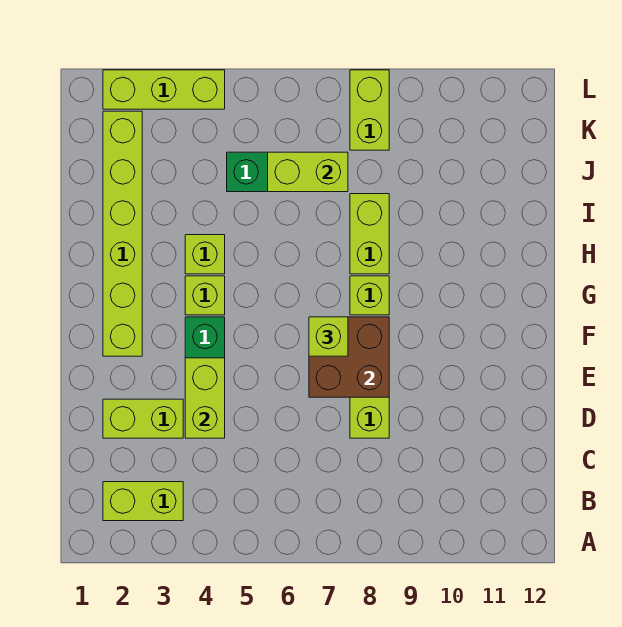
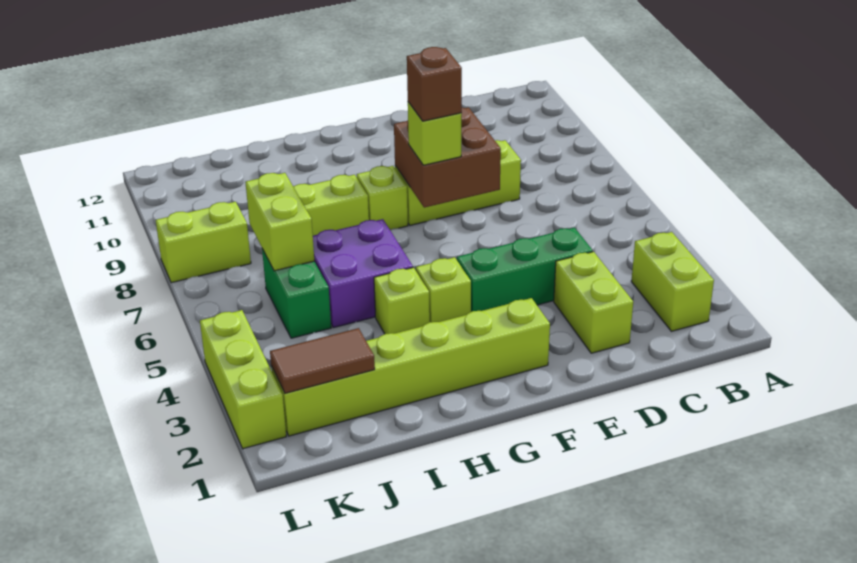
lime brick D4:E4 level 2 -> none
none -> brown brick F7 level 4
none -> purple brick H5:I6 level 1
none -> brown tile J2:K2 level 2

